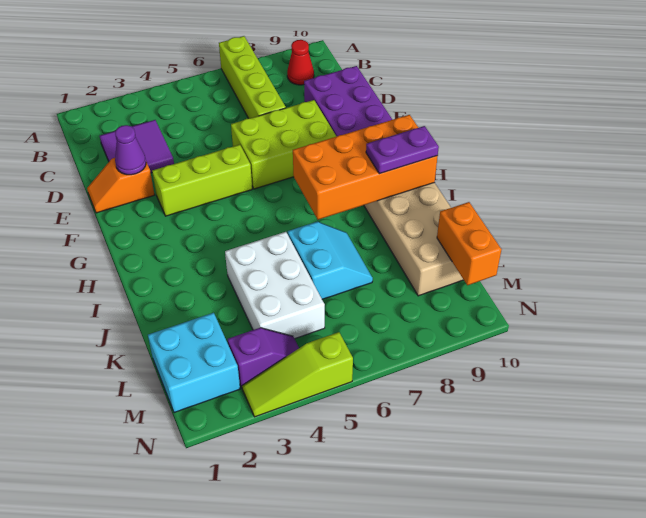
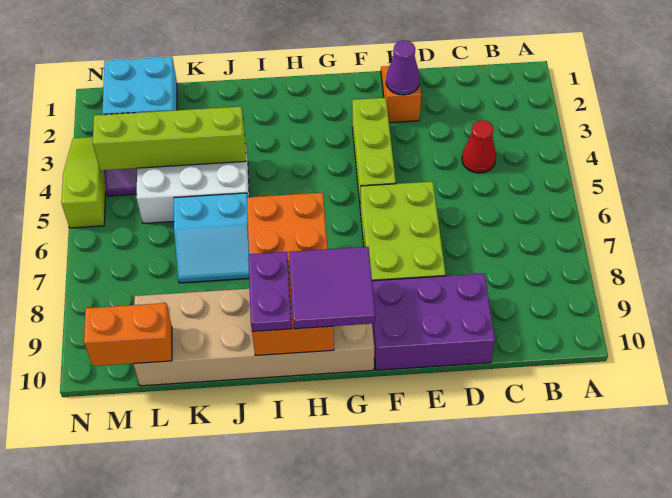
lime brick A7:D7 level 1 -> lime brick J4:M4 level 2
red cone B9 level 1 -> red cone C4 level 1
purple tile C2:D3 level 1 -> purple tile G9:H10 level 3

